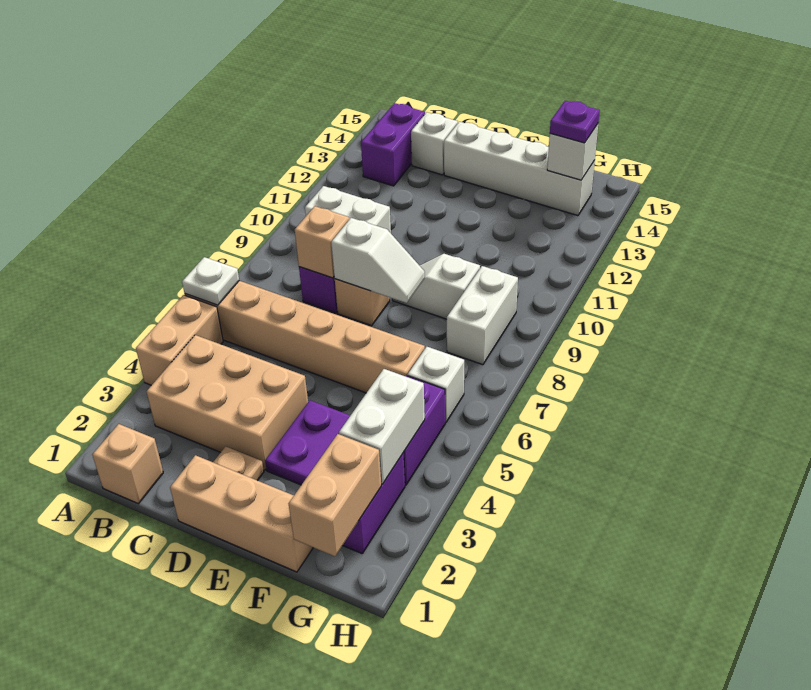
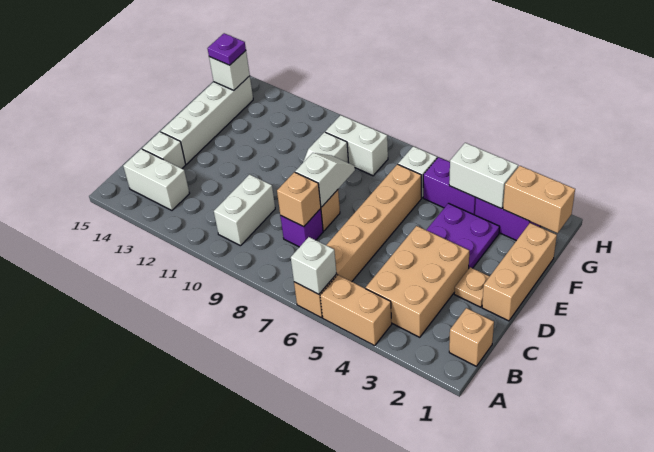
white plate A6 level 2 -> white brick A6 level 2
purple brick B13:B14 level 1 -> white brick B13:B14 level 1

